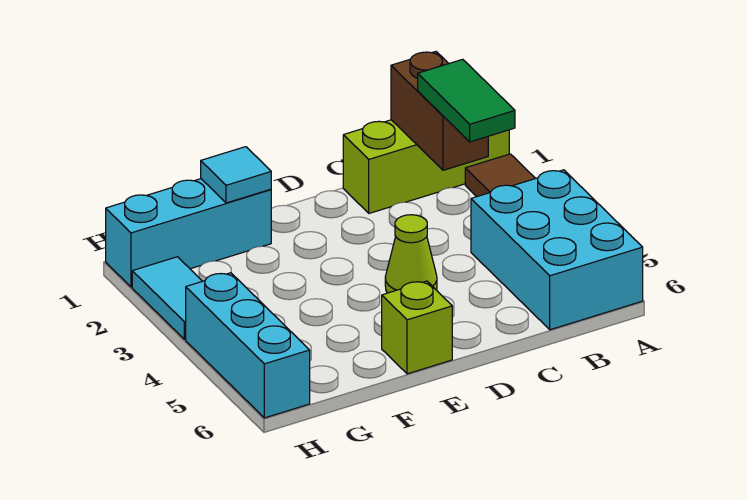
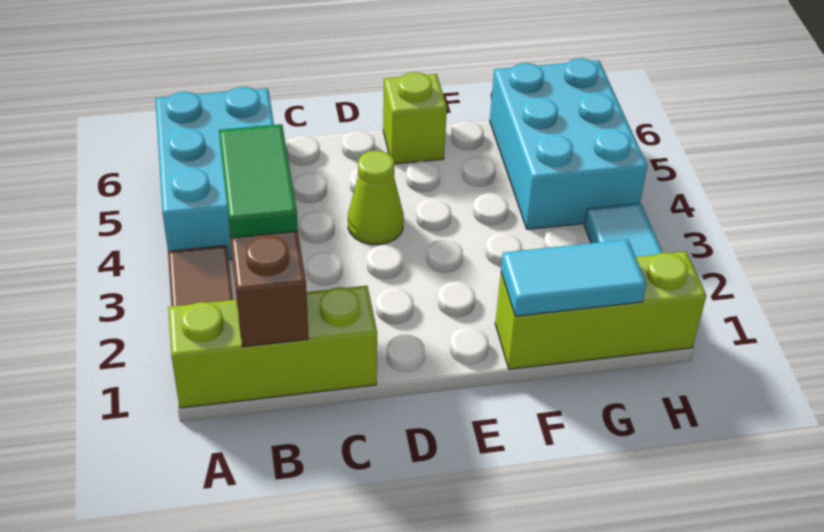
cyan brick F1:H1 level 1 -> lime brick F1:H1 level 1
cyan tile F1 level 2 -> cyan tile F1:G1 level 2
cyan brick H4:H6 level 1 -> cyan brick G4:H6 level 1

